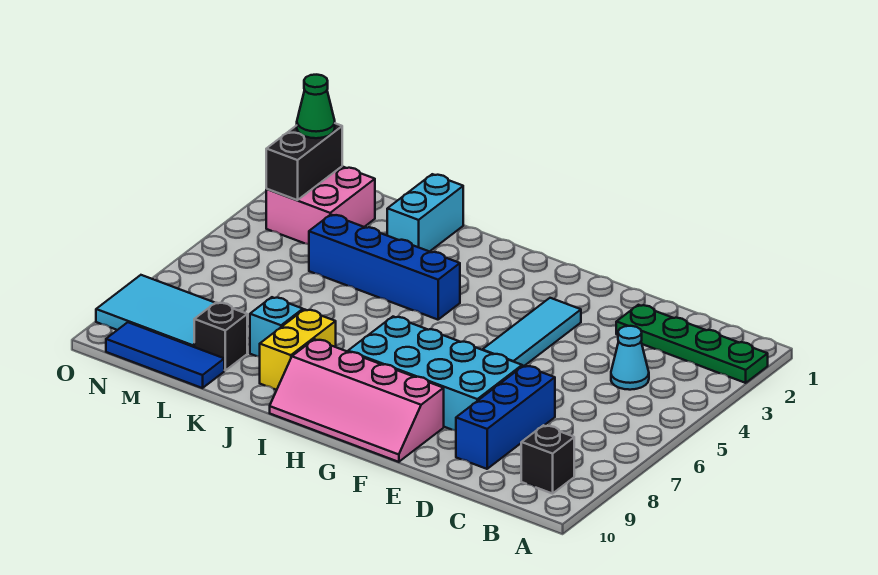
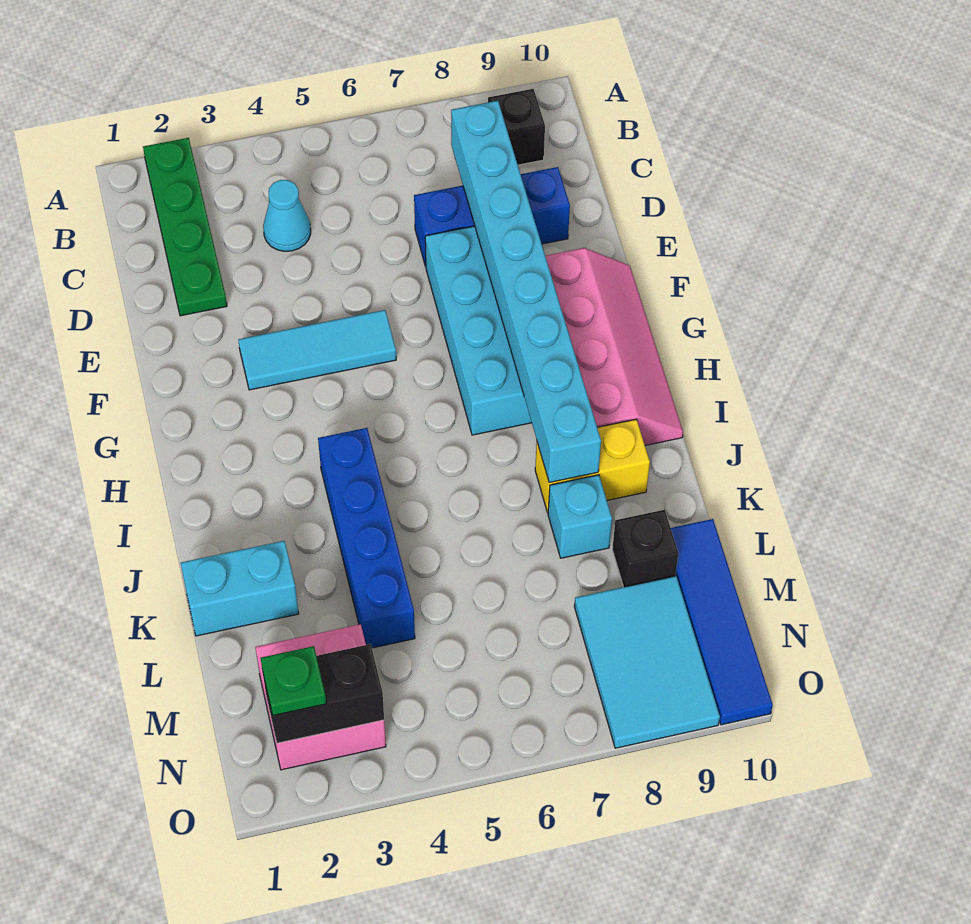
none -> cyan brick C8:J8 level 2
blue tile L10:N10 level 1 -> blue tile L10:O10 level 1
green cone N2 level 3 -> green plate N2 level 3

